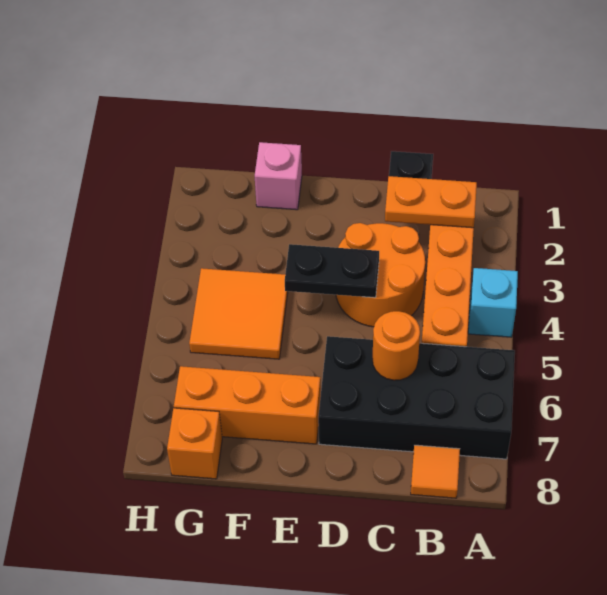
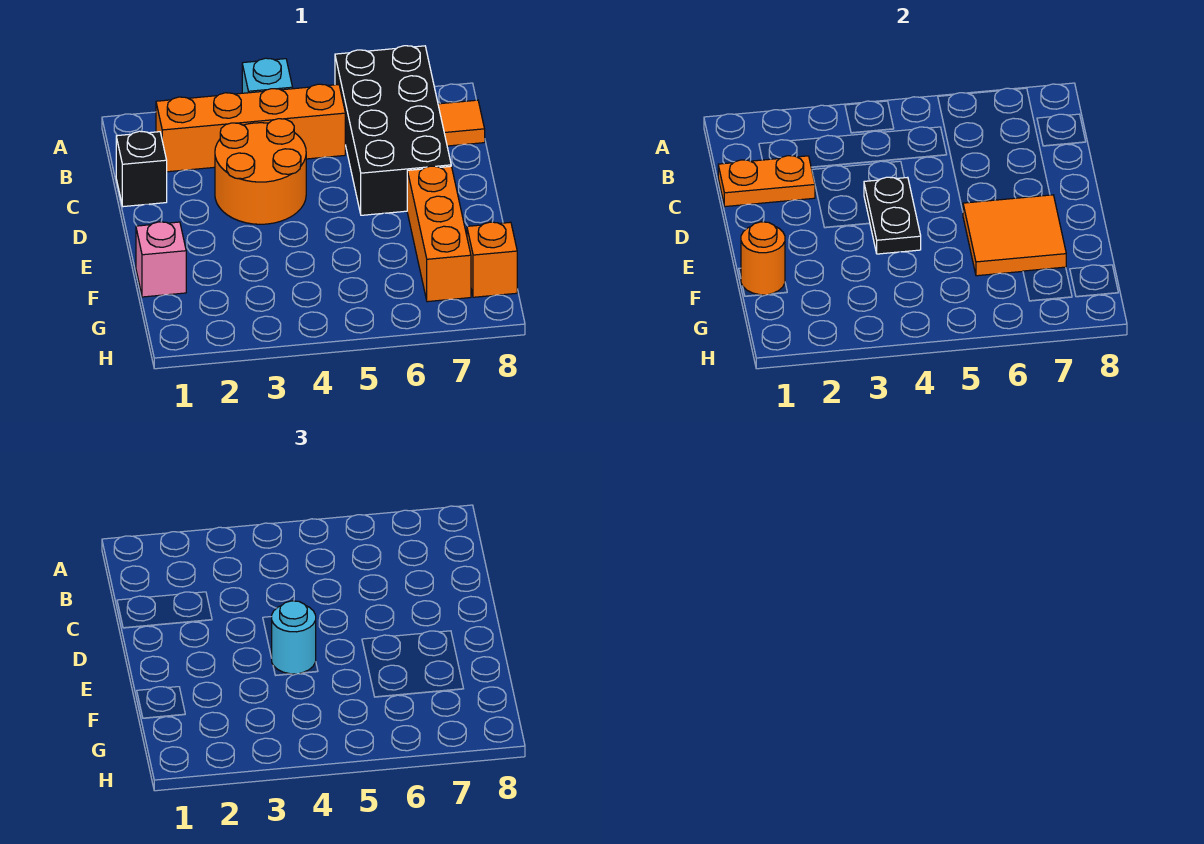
orange plate B2:C2 level 2 -> orange plate C1:C2 level 2
orange round brick C6 level 2 -> orange round brick F1 level 2
none -> cyan round brick E4 level 3
orange tile F4:G5 level 1 -> orange tile E6:F7 level 2

